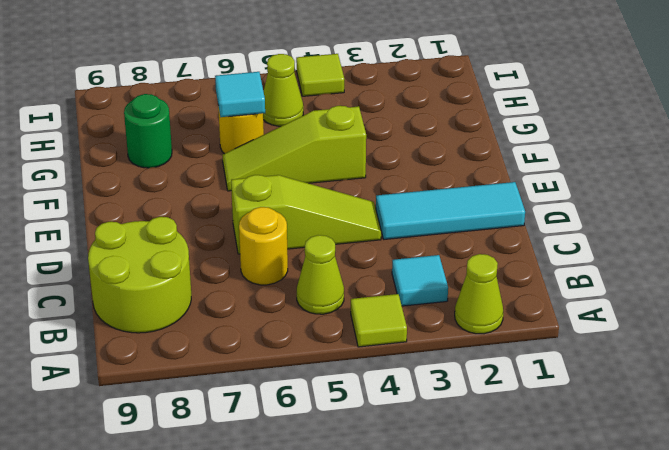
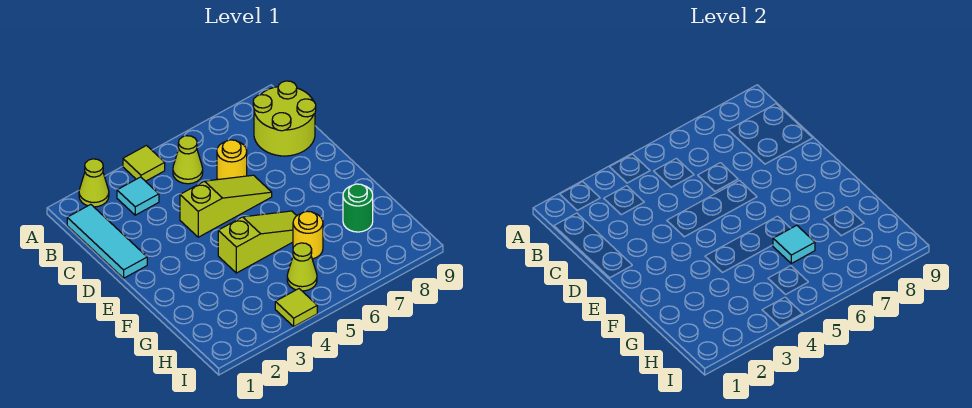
cyan tile D1:D3 level 1 -> cyan tile B1:D1 level 1
lime slope D4:D6 level 1 top 6 -> lime slope D4:D6 level 1 top 4

